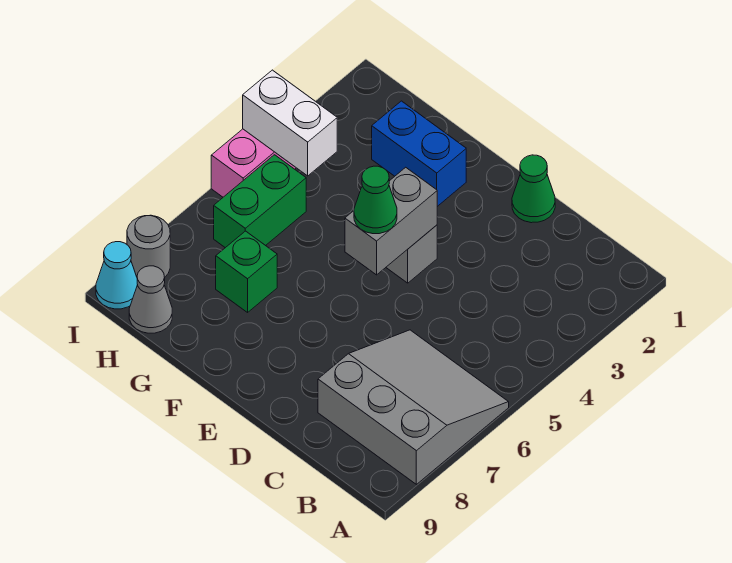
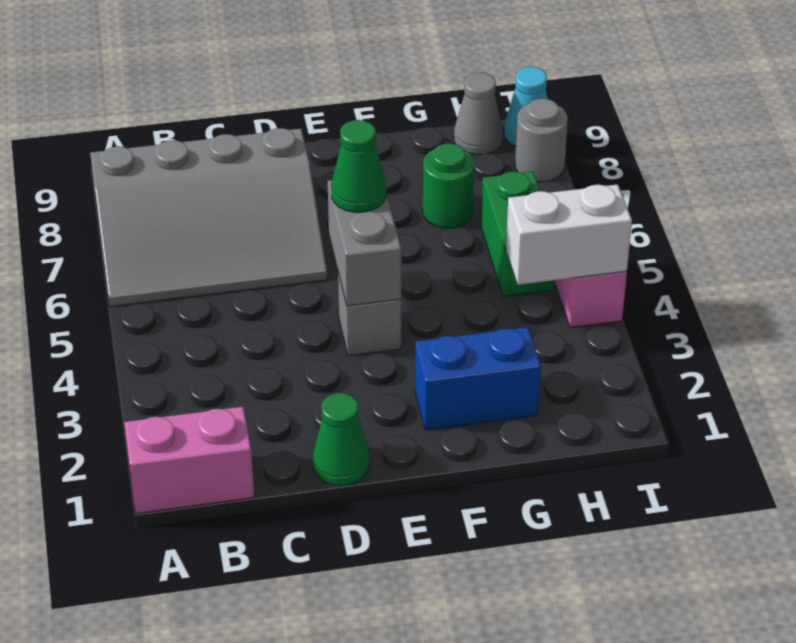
none -> pink brick A1:B1 level 1
grey slope A6:C8 level 1 top 8 -> grey slope A6:D8 level 1 top 8
green brick G7 level 1 -> green round brick G7 level 1

